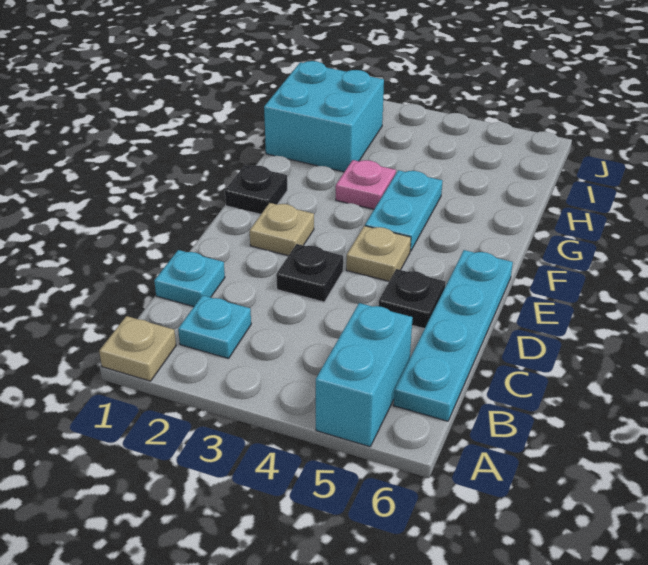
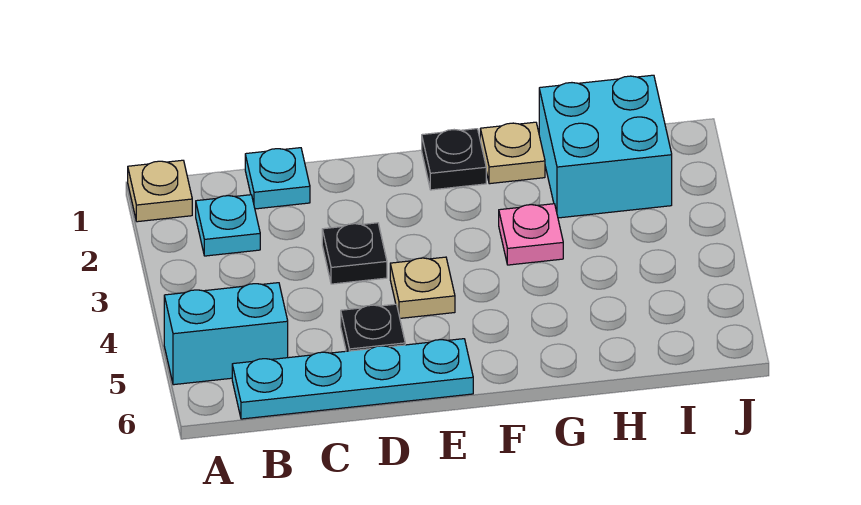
tan plate E2 level 1 -> tan plate G1 level 1
cyan plate F4:G4 level 1 -> none

